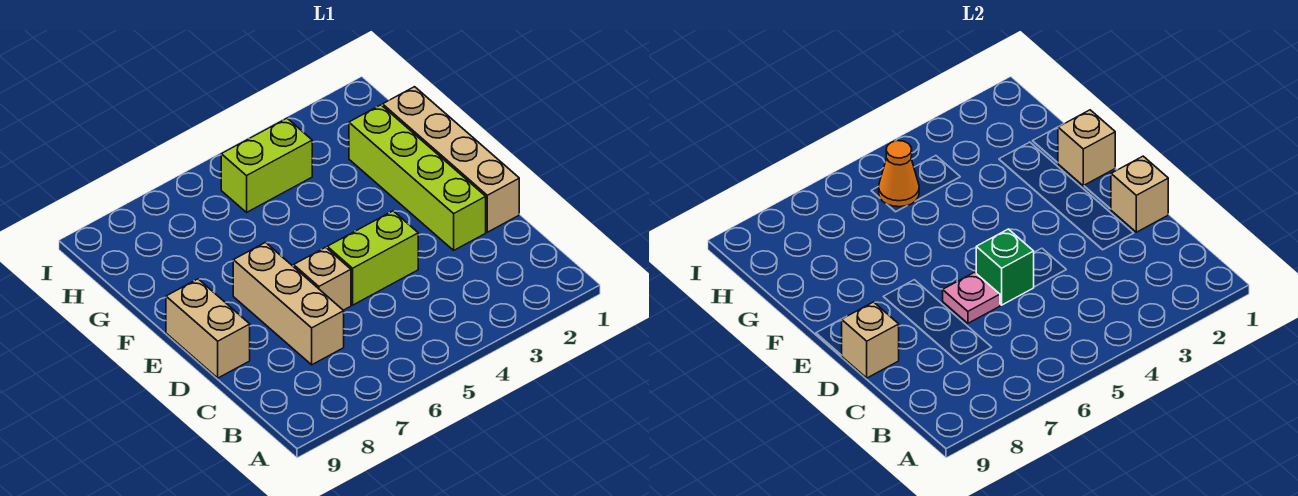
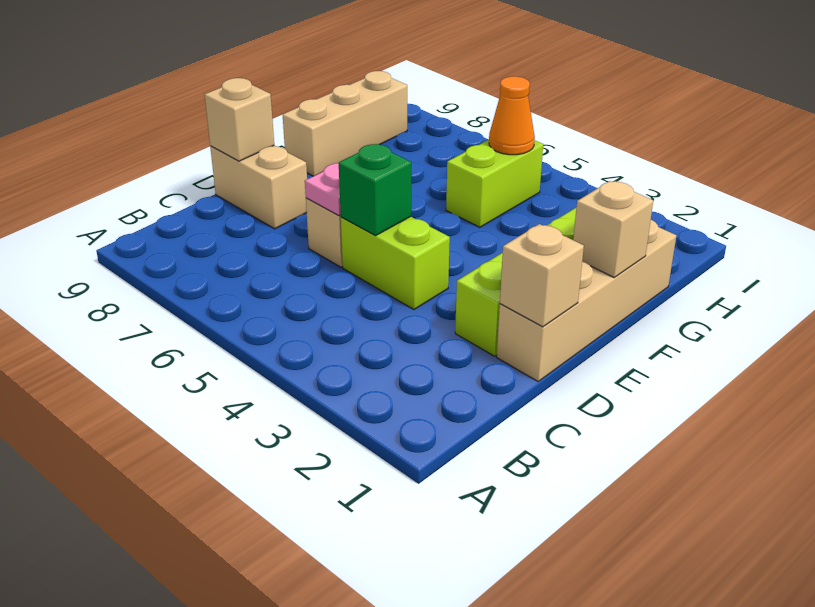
tan brick C7:E7 level 1 -> tan brick F9:H9 level 1
tan brick D9:E9 level 1 -> tan brick D8:D9 level 1
lime brick H4:H5 level 1 -> lime brick G5:H5 level 1

